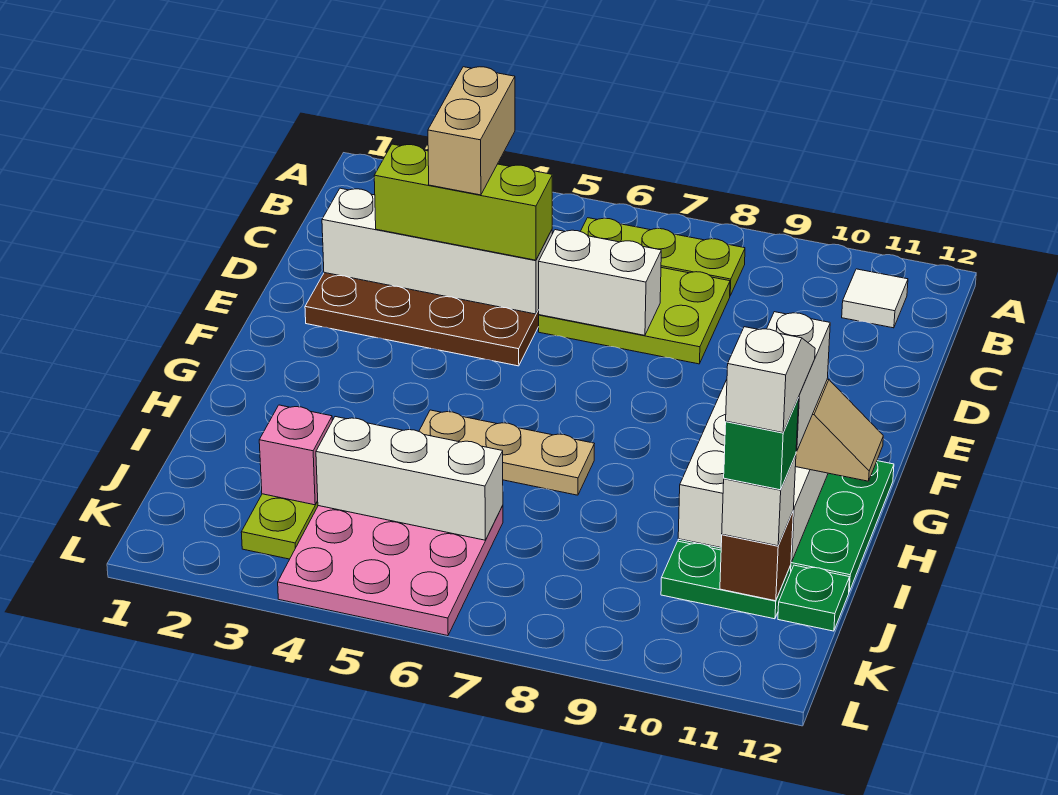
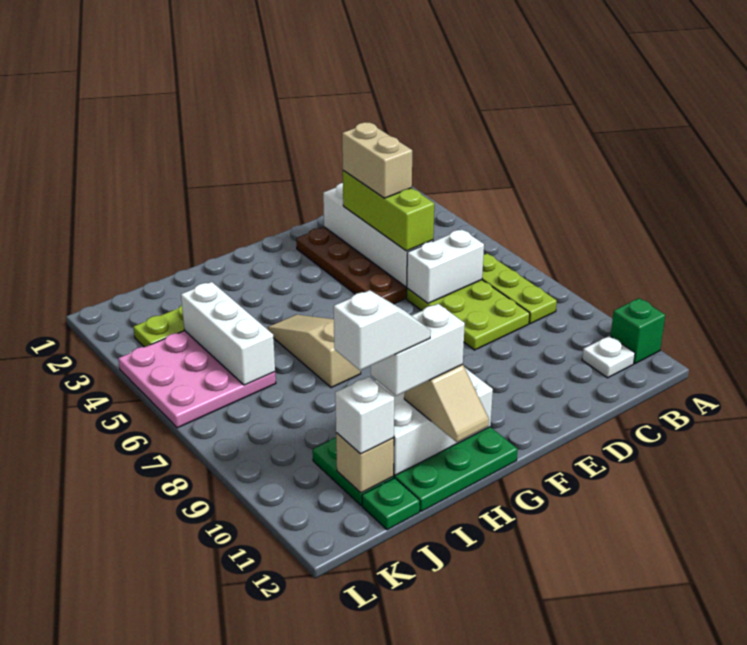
white tile B11 level 1 -> white plate B11 level 1
tan brick C4:D4 level 4 -> tan brick D3:D4 level 4
white brick D6:D7 level 2 -> white brick C6:D6 level 2
tan plate H5:H7 level 1 -> tan slope H5:H7 level 1 top 7
pink brick J3 level 2 -> none
brown brick J11 level 2 -> tan brick J11 level 2
green brick J11 level 4 -> green brick A11 level 1

